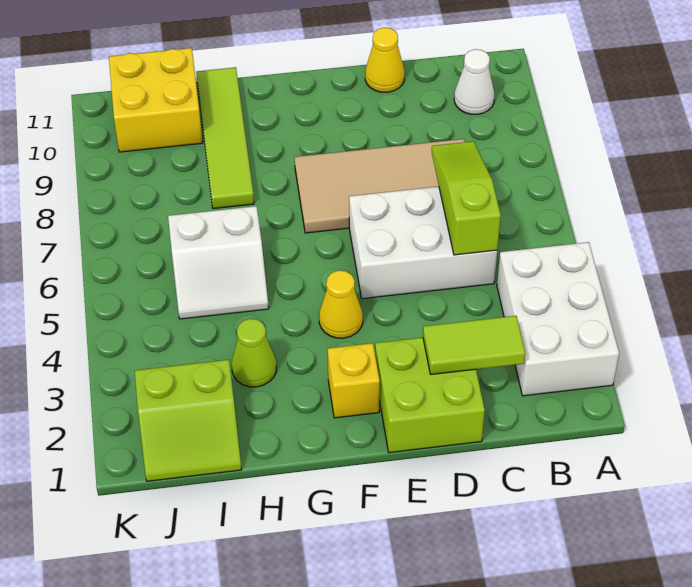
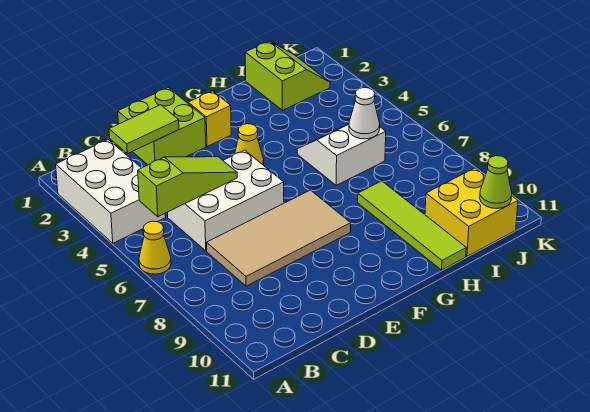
white cone B10 level 1 -> white cone I6 level 2
lime slope C5:C7 level 2 top 5 -> lime slope B5:D5 level 2 top B
yellow cone D11 level 1 -> yellow cone A6 level 1
lime cone H3 level 1 -> lime cone J11 level 2
lime slope I1:J2 level 1 top 2 -> lime slope I1:J2 level 1 top I

